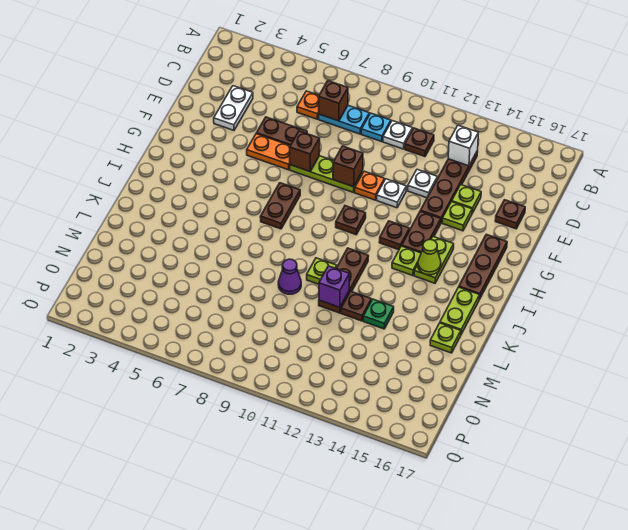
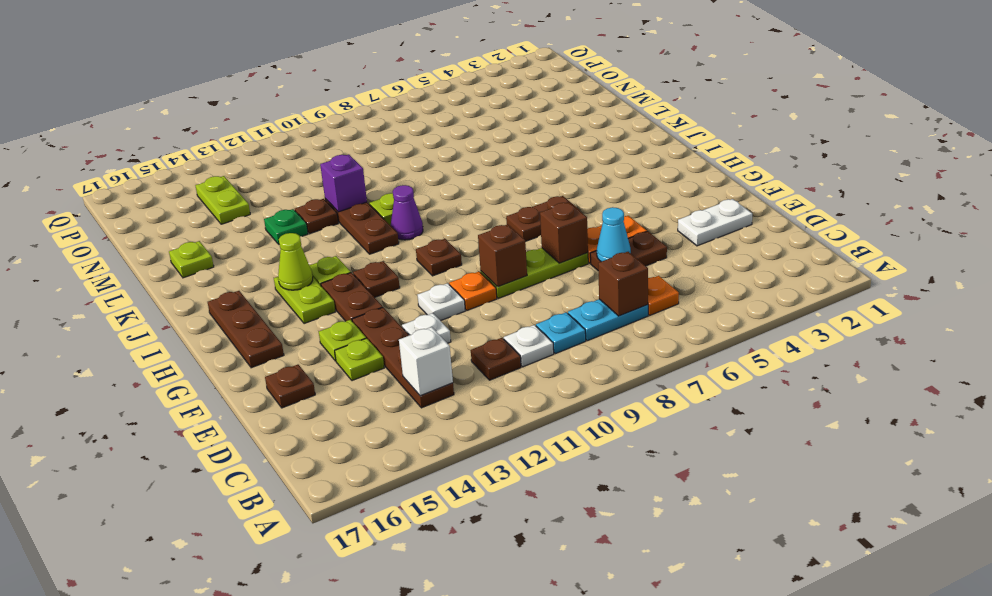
white plate D3:E3 level 1 -> white plate E2:E3 level 1
none -> cyan cone E6 level 2
brown plate H7:I7 level 1 -> brown plate H6:H7 level 1
lime plate J16:K16 level 1 -> lime plate N14:O14 level 1
purple cone L9 level 1 -> purple cone J10 level 1

